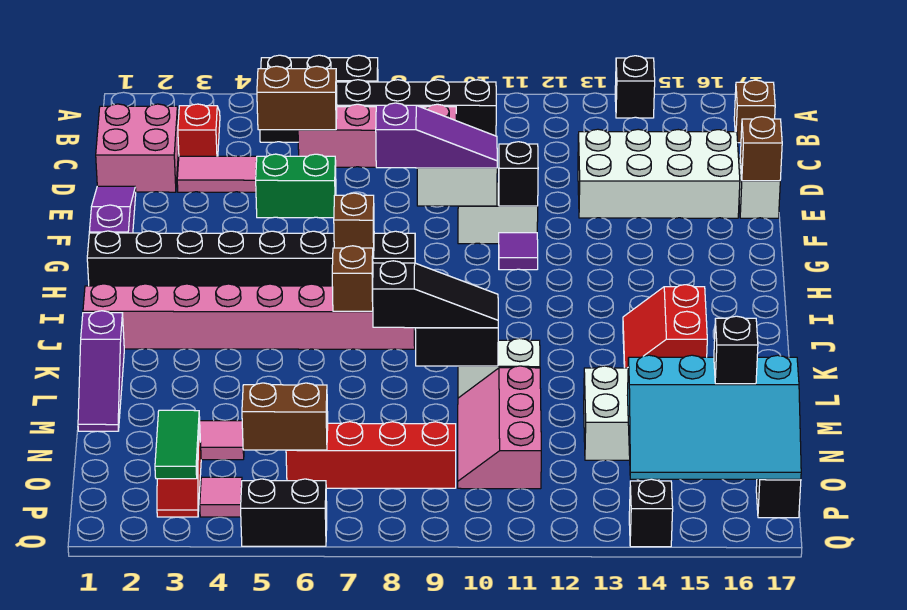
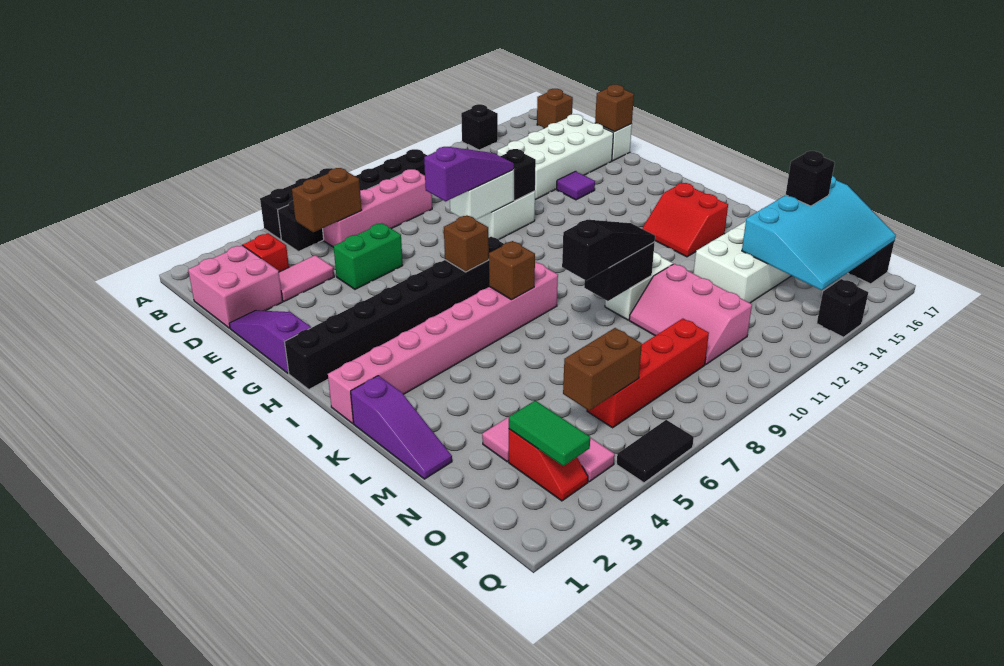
purple tile G11 level 1 -> purple tile F14 level 1
black brick Q5:Q6 level 1 -> black tile Q5:Q6 level 1

